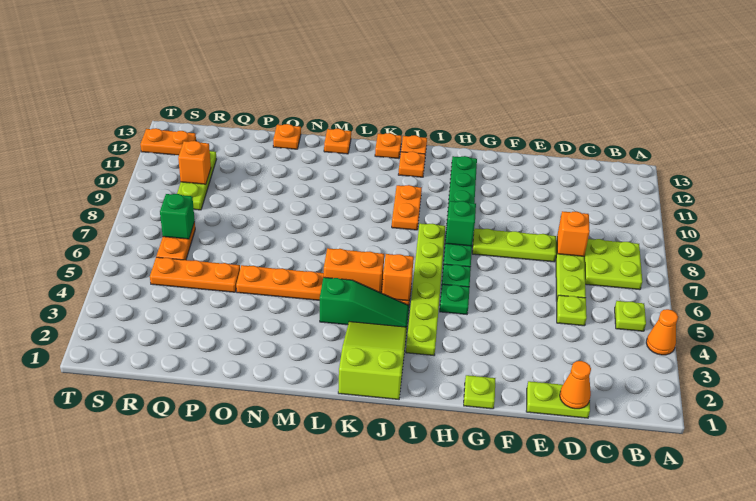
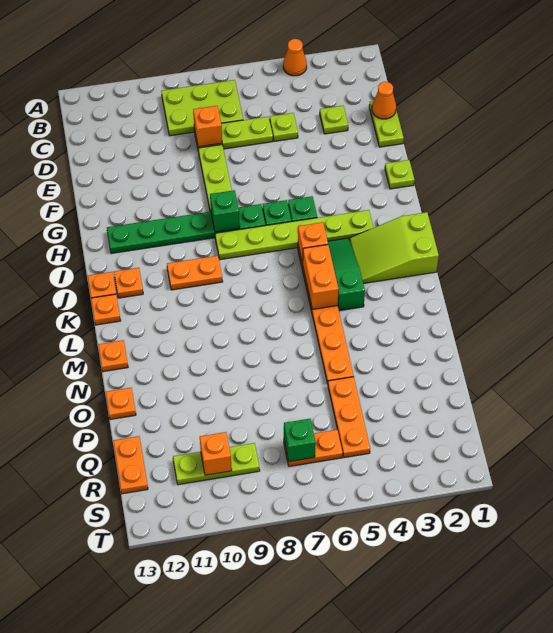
lime plate B5 level 1 -> lime plate D3 level 1
lime plate B7:C8 level 1 -> lime plate B7:C9 level 1
orange plate S12:T12 level 1 -> orange plate Q13:R13 level 1

